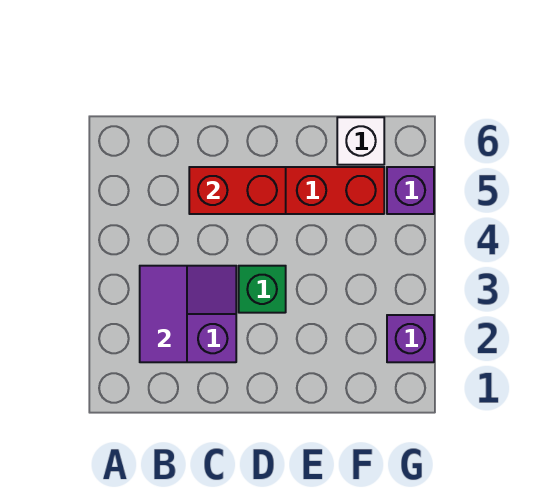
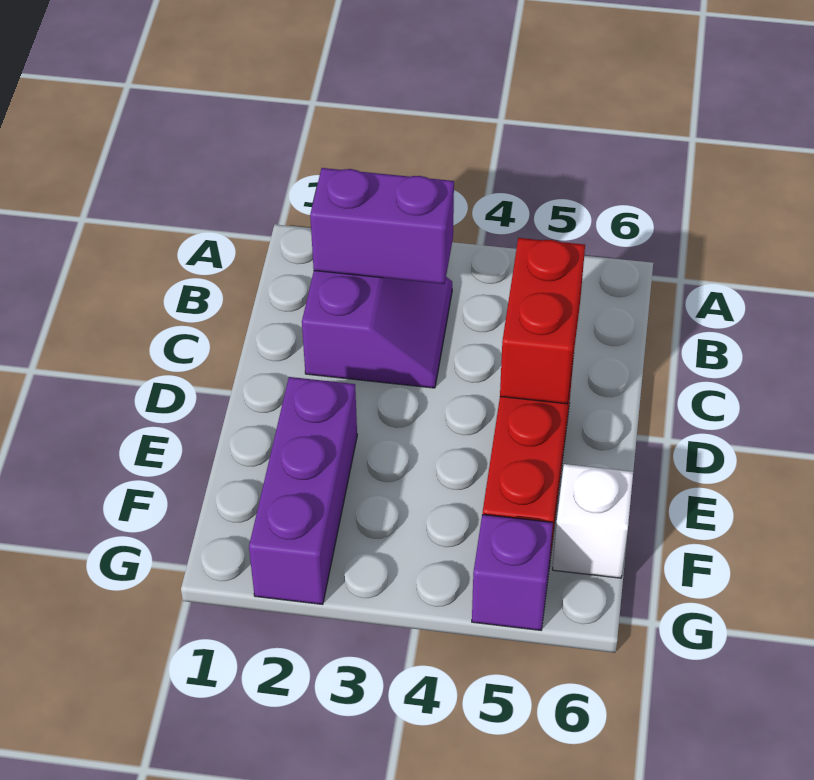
purple tile B2:B3 level 2 -> purple brick B2:B3 level 2
green brick D3 level 1 -> none
purple brick G2 level 1 -> purple brick E2:G2 level 1

